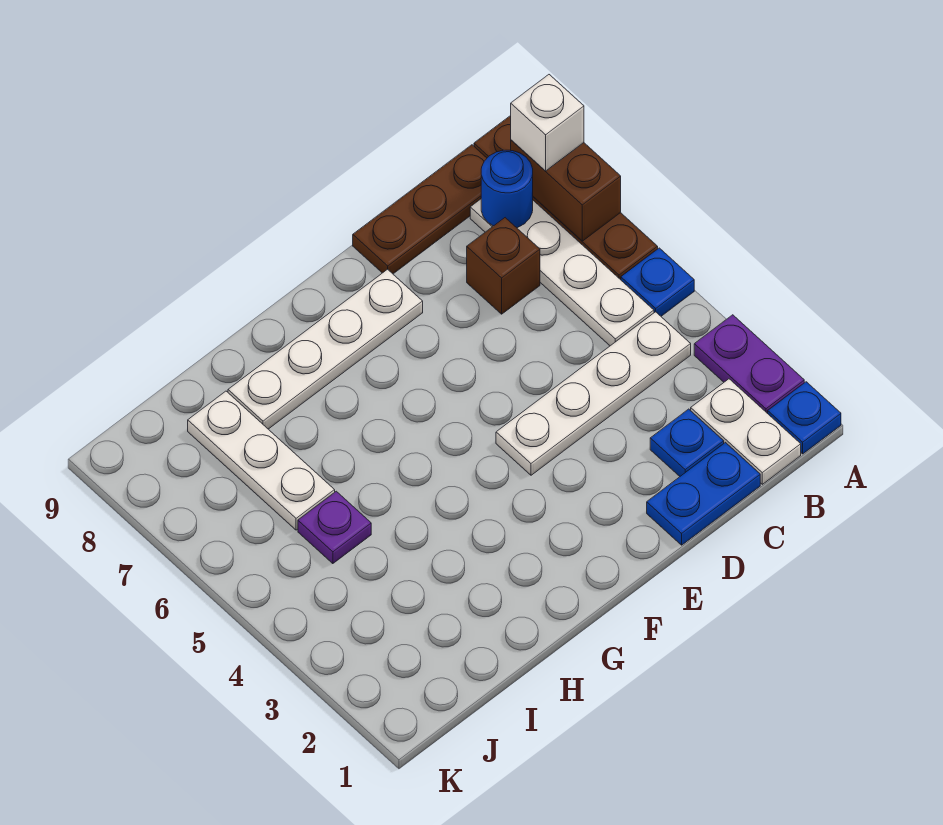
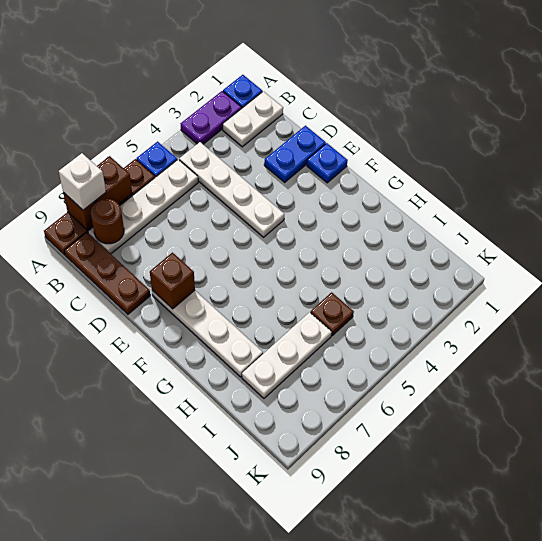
blue round brick B8 level 2 -> brown round brick B8 level 2
blue plate C1:D1 level 1 -> blue plate D1:D2 level 1
blue plate C2 level 1 -> blue plate E1 level 1
brown brick C7 level 1 -> brown brick E8 level 2
purple plate I5 level 1 -> brown plate I5 level 1

